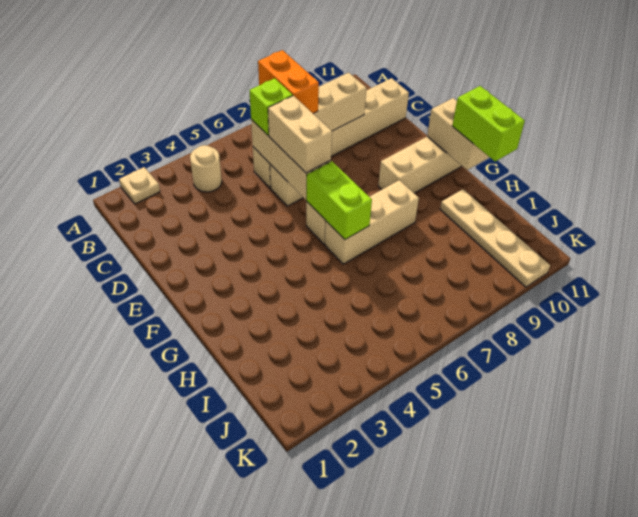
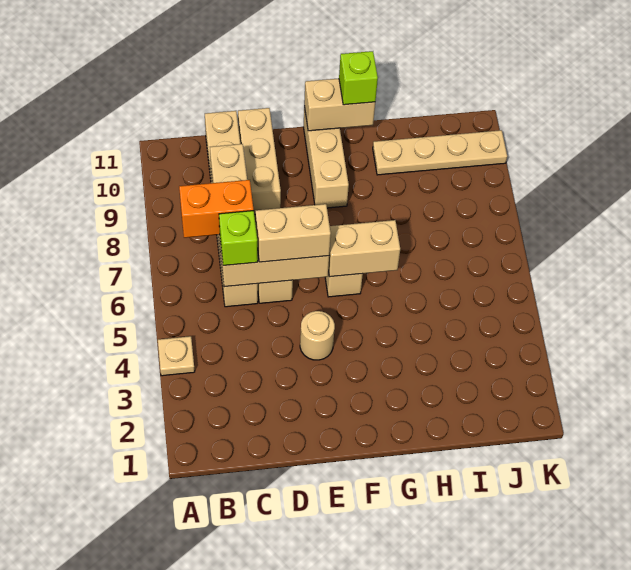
tan plate A2 level 1 -> tan plate A4 level 1
tan round brick B4 level 1 -> tan round brick E4 level 1
lime brick F6:G6 level 2 -> tan brick F6:G6 level 2
tan brick G6:G8 level 1 -> tan brick D9:D11 level 1
lime brick G11:H11 level 3 -> lime brick G11 level 3

